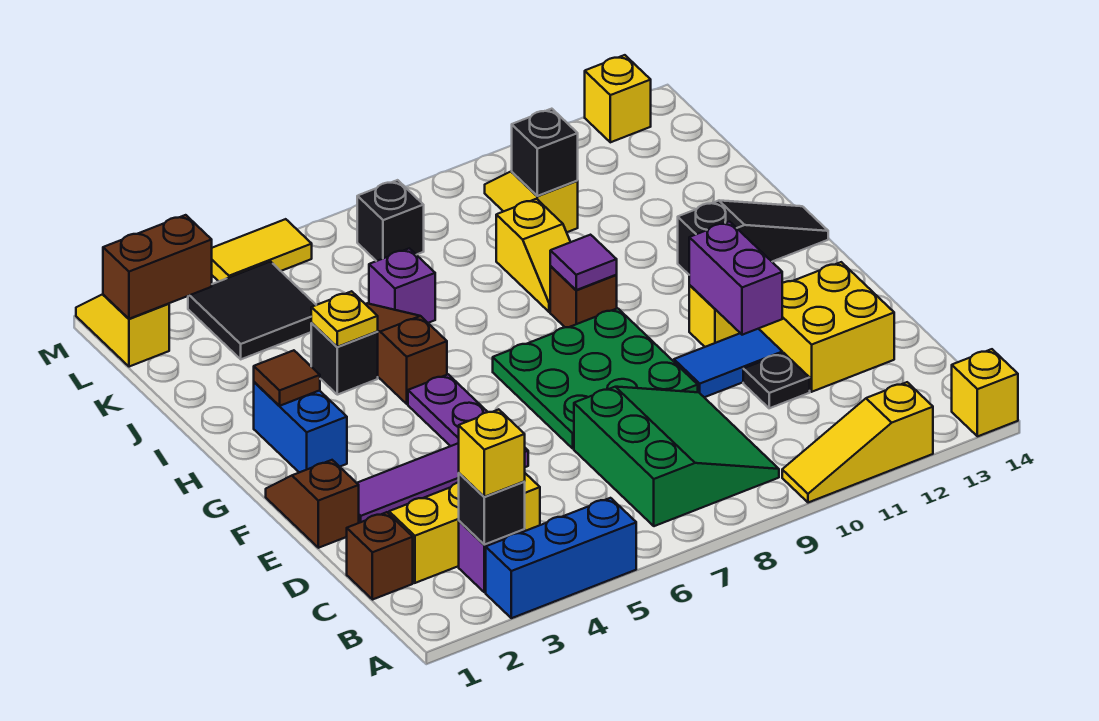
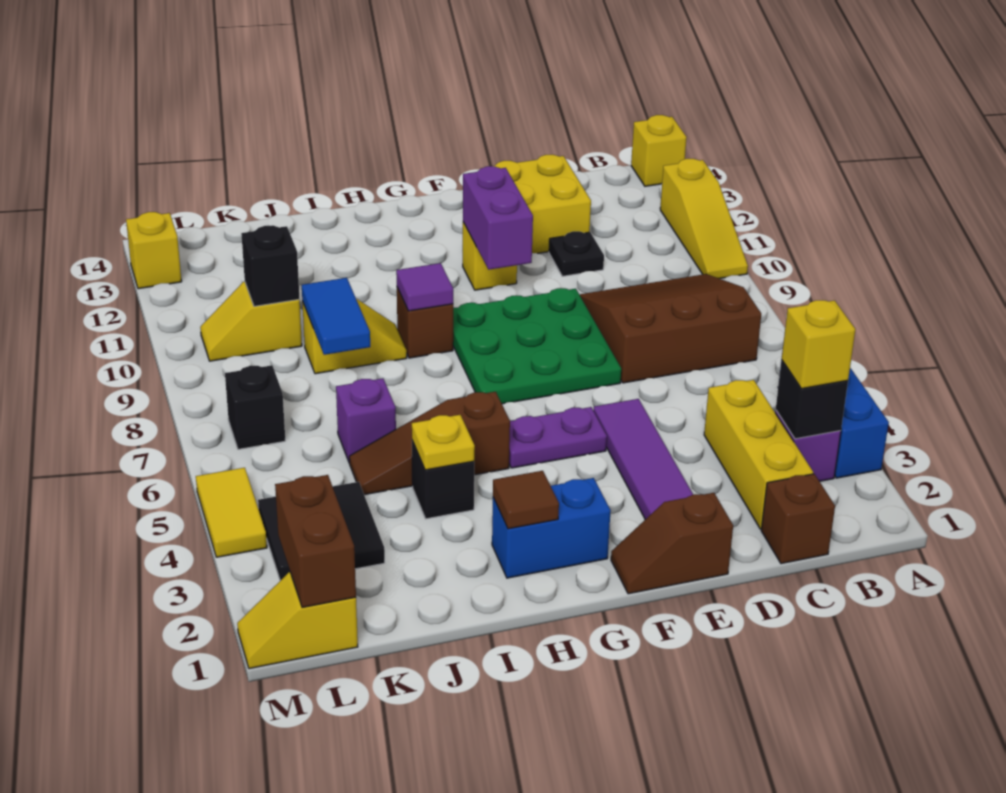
green slope B7:D9 level 1 top 7 -> brown slope B7:D9 level 1 top 7
blue tile E10:E11 level 1 -> blue tile J8:J9 level 2
purple brick E11:F11 level 2 -> purple brick F10:F11 level 2
black slope H12:H14 level 1 top 12 -> none

